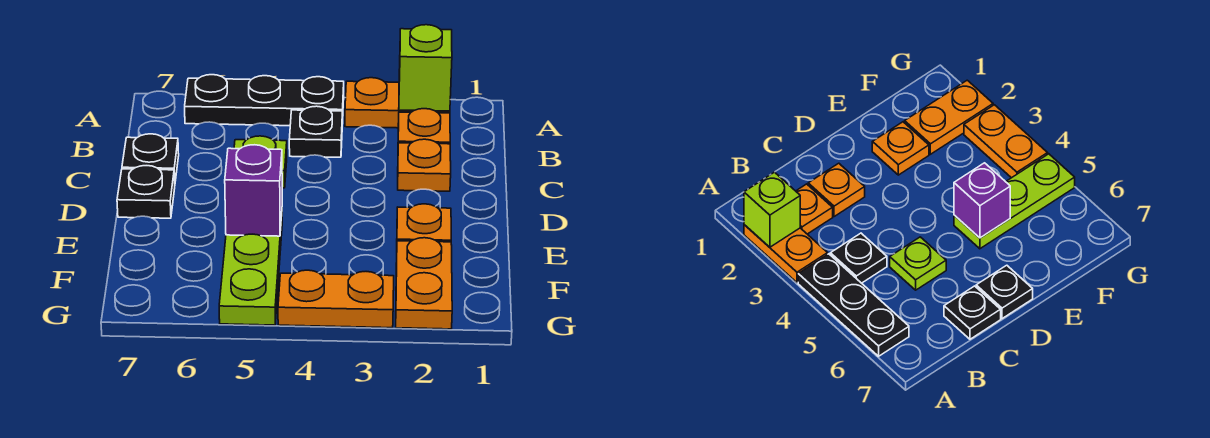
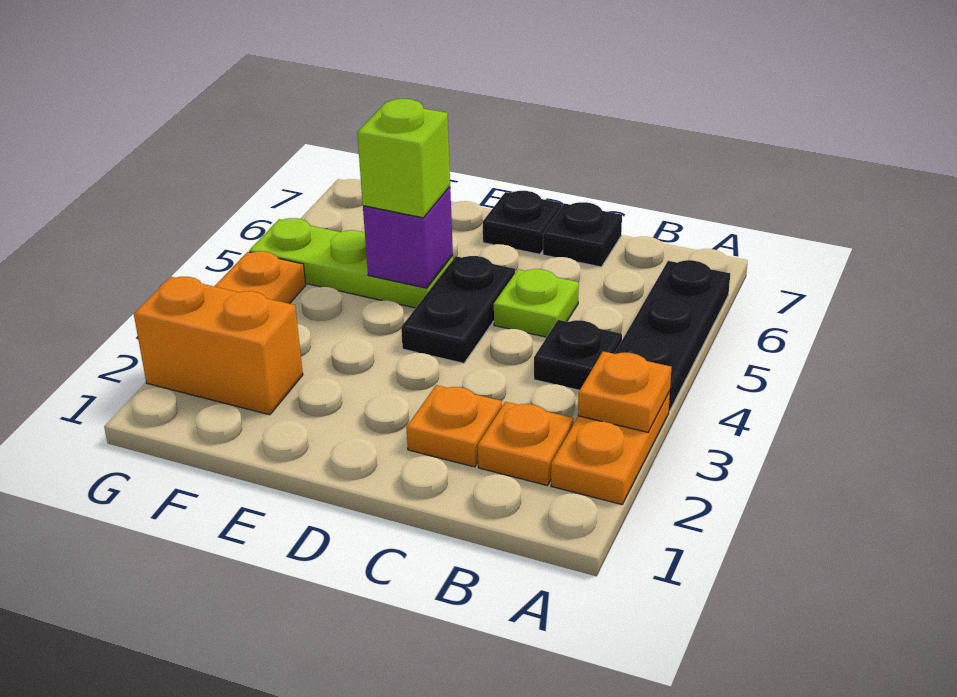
lime brick A2 level 2 -> lime brick E5 level 3
none -> black plate D4:D5 level 1
orange plate E2 level 1 -> orange plate A3 level 2
orange plate F2:G2 level 1 -> orange brick F2:G2 level 1

